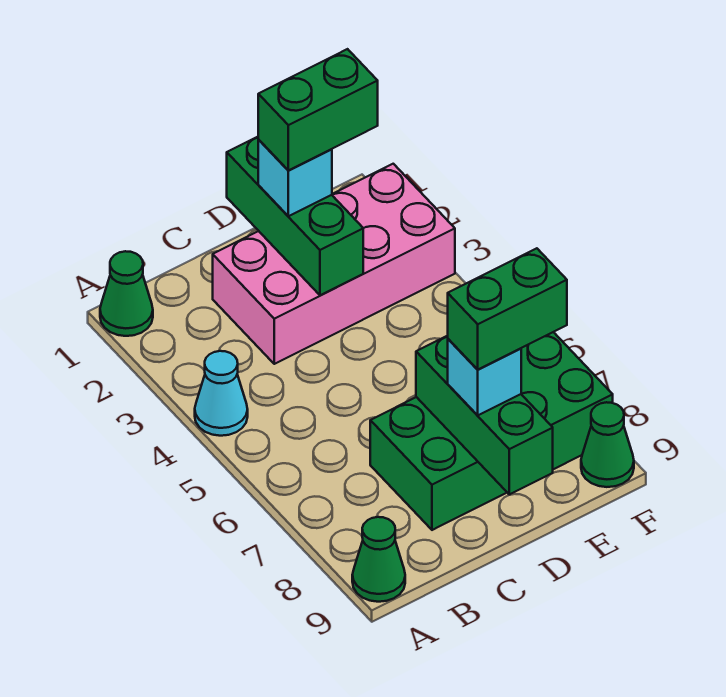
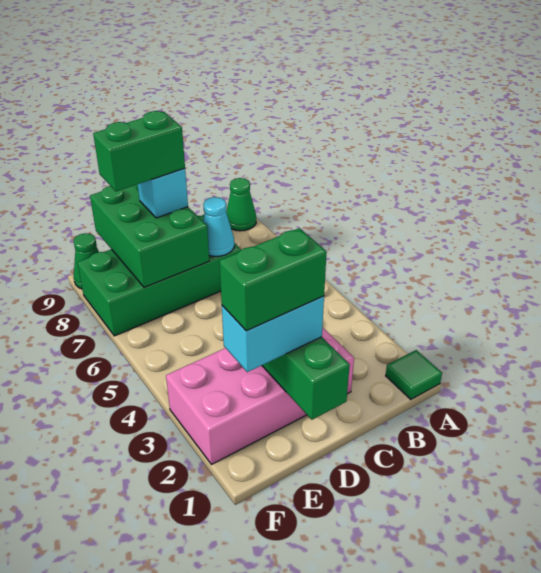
green cone A1 level 1 -> green tile A1 level 1
cyan cone A4 level 1 -> cyan cone C7 level 2
cyan brick D2 level 3 -> cyan brick D2:E2 level 3
green brick D7:D9 level 2 -> green brick D7:E9 level 2

